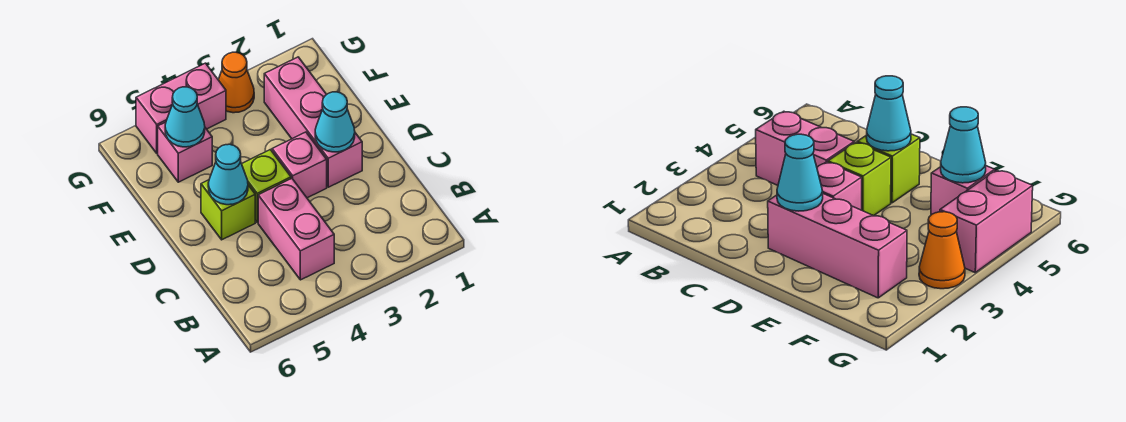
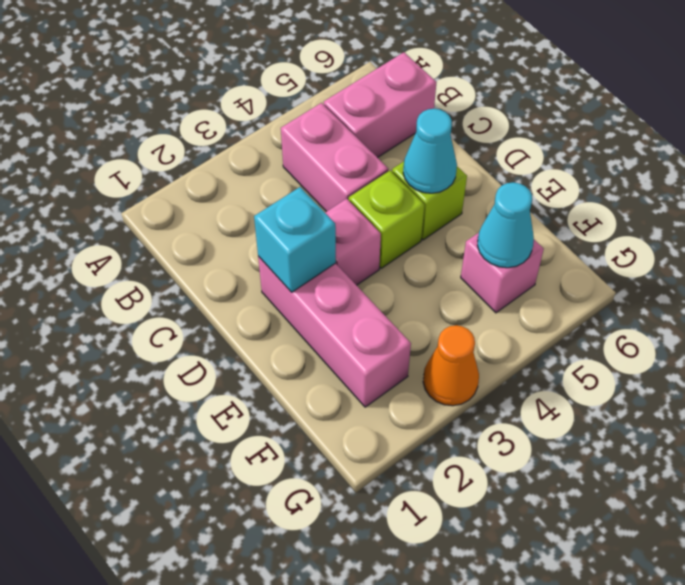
cyan cone D2 level 2 -> cyan brick D2 level 2
pink brick G4:G5 level 1 -> pink brick B5:B6 level 1

